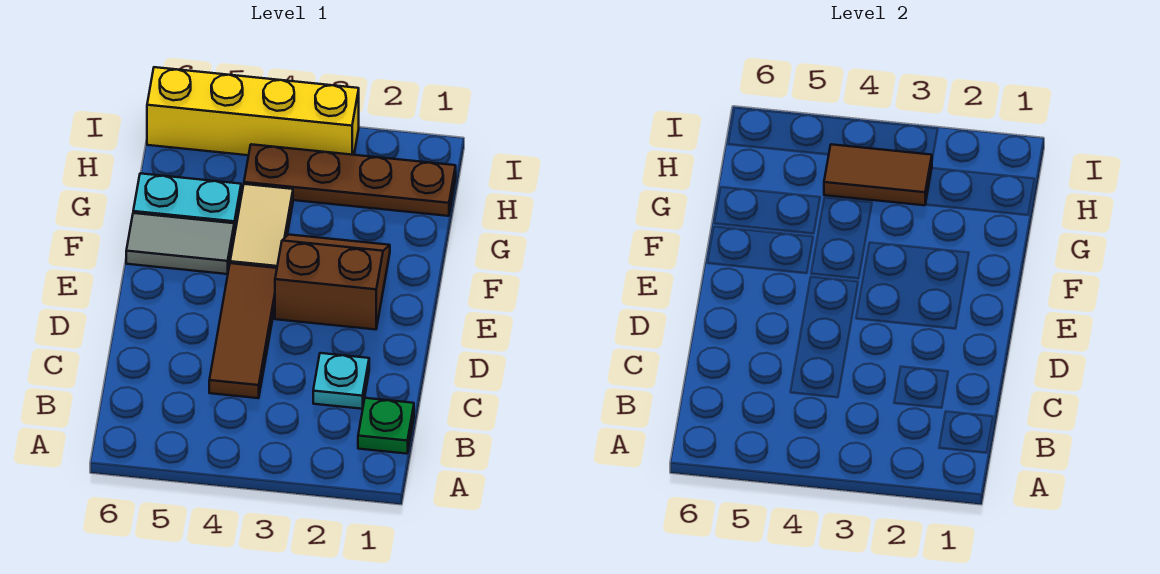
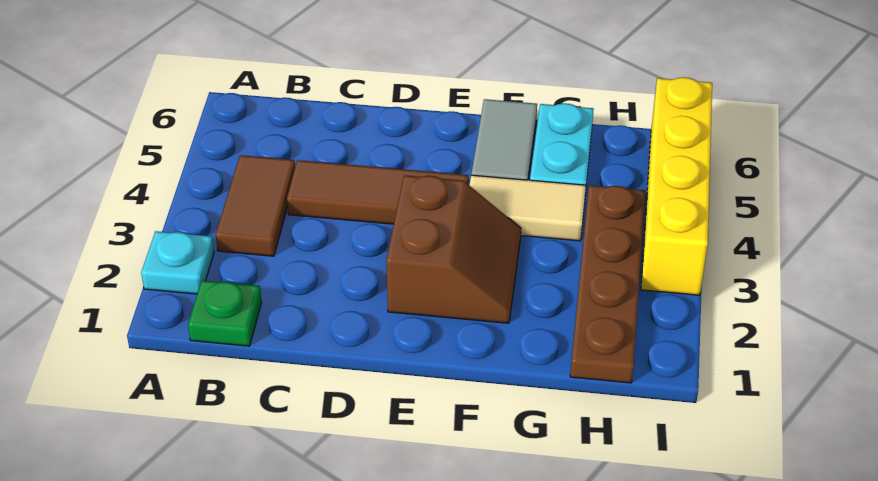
cyan plate C2 level 1 -> cyan plate A2 level 1
brown tile H3:H4 level 2 -> brown tile B3:B4 level 1

